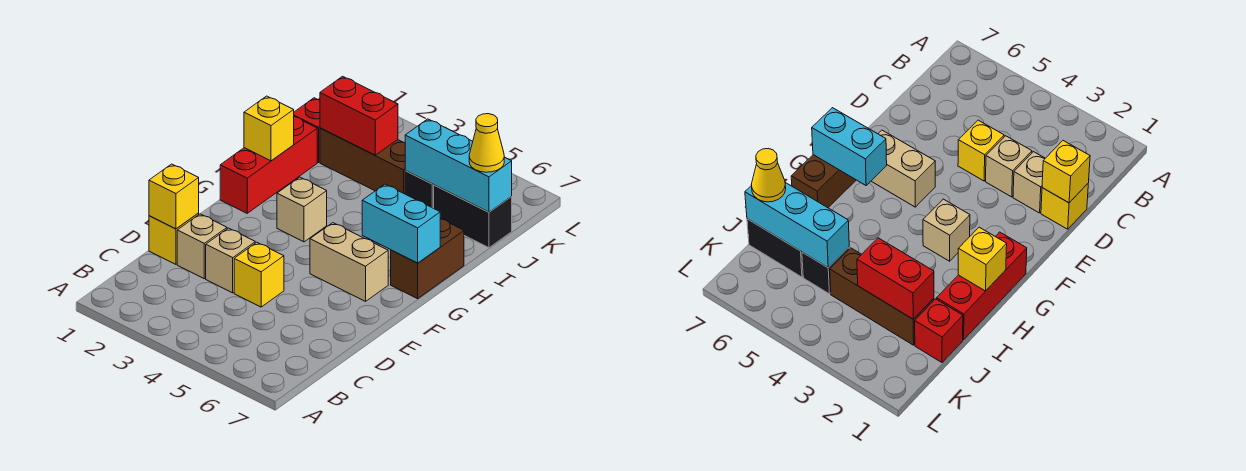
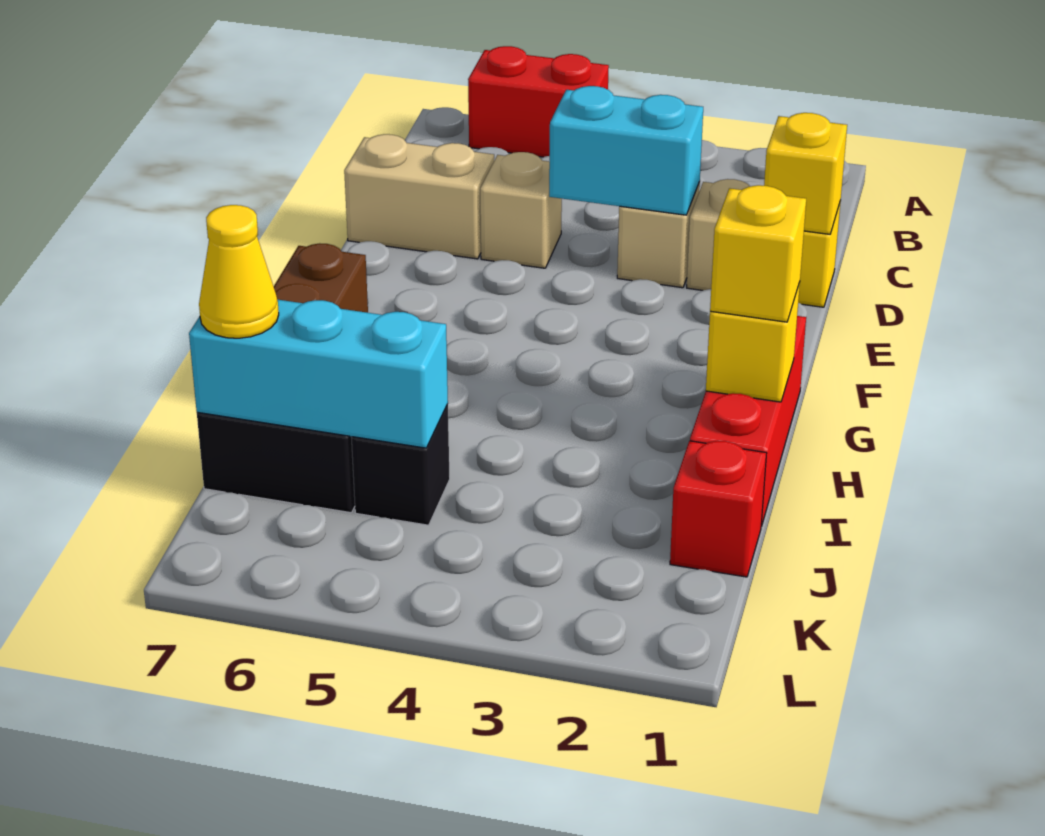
yellow brick D4 level 1 -> yellow brick H1 level 3
tan brick F5:F6 level 1 -> tan brick D6:D7 level 1
tan brick G3 level 1 -> tan brick D5 level 1
cyan brick G6:G7 level 2 -> cyan brick D3:D4 level 2
brown brick J2:J4 level 1 -> none
red brick J2:J3 level 2 -> red brick A5:A6 level 1

